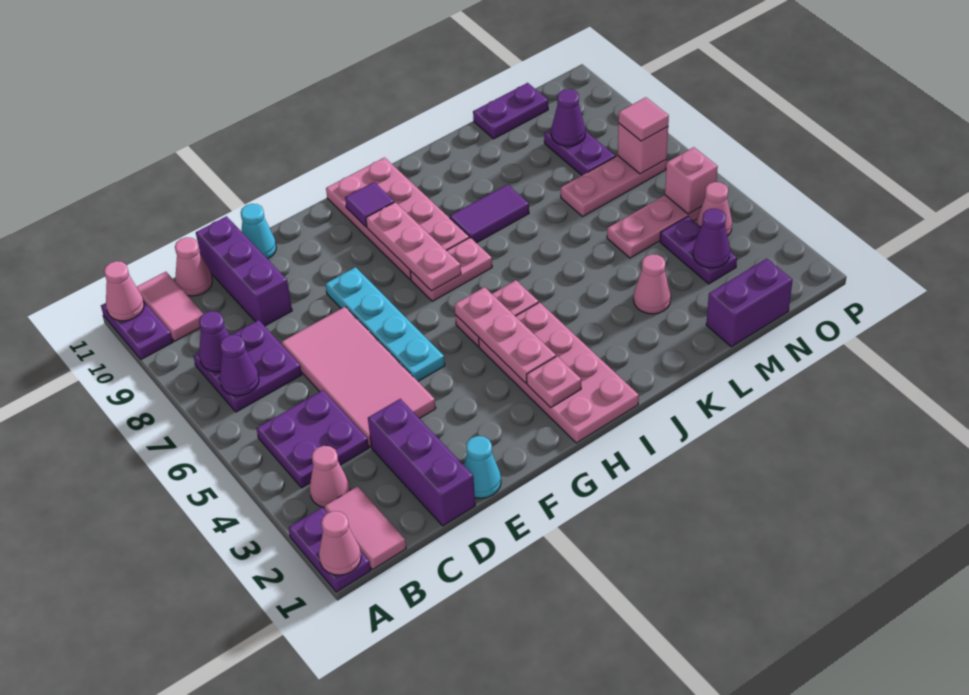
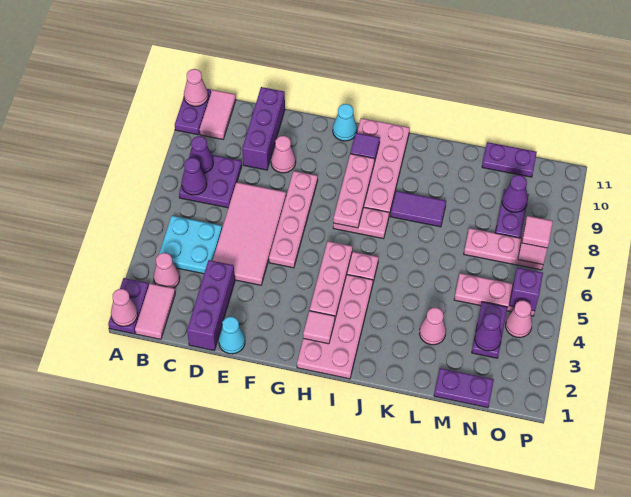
purple plate B4:C5 level 1 -> cyan plate B4:C5 level 1
pink cone C11 level 1 -> pink cone E9 level 1
cyan cone E11 level 1 -> cyan cone G11 level 1
cyan plate F5:F8 level 1 -> pink plate F5:F8 level 1
pink plate H2 level 2 -> pink tile H2 level 2
purple brick M1:N1 level 1 -> purple plate M1:N1 level 1
pink brick O5 level 2 -> purple brick O5 level 2

